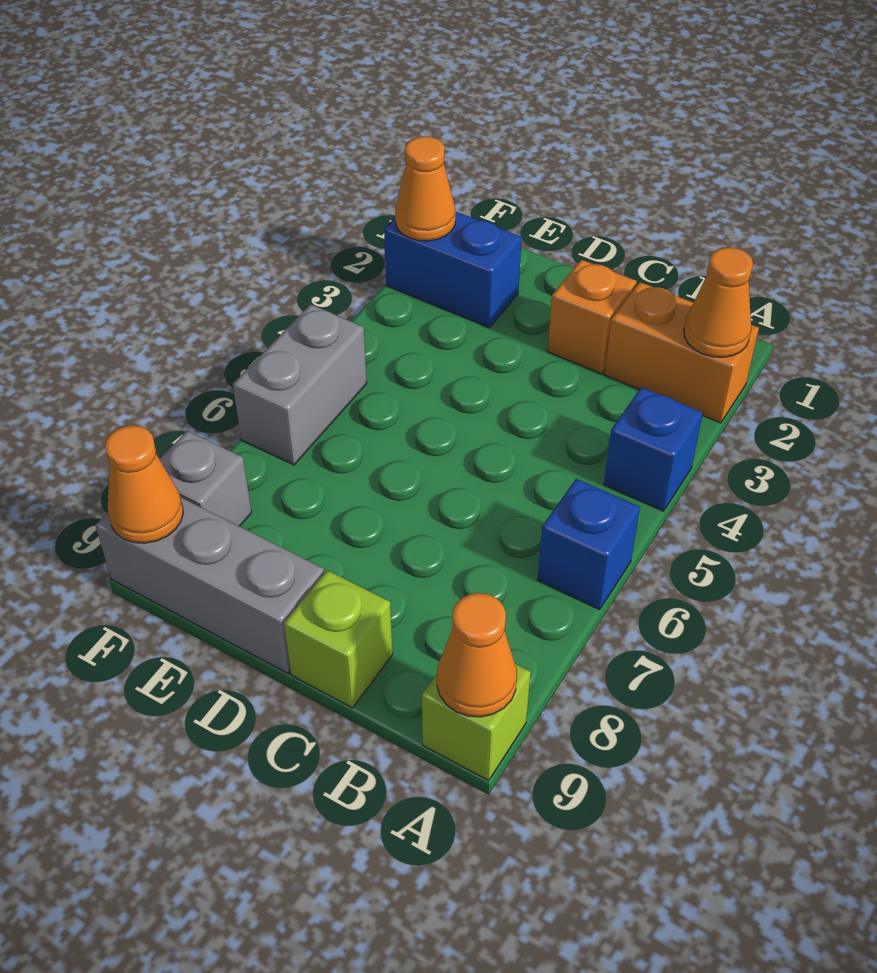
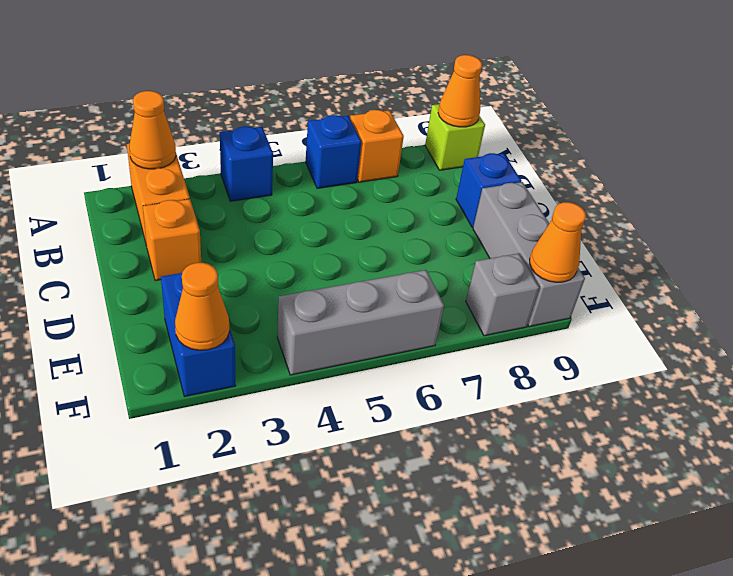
none -> orange brick A7 level 1
lime brick C9 level 1 -> blue brick C9 level 1
grey brick F5:F6 level 1 -> grey brick F4:F6 level 1

